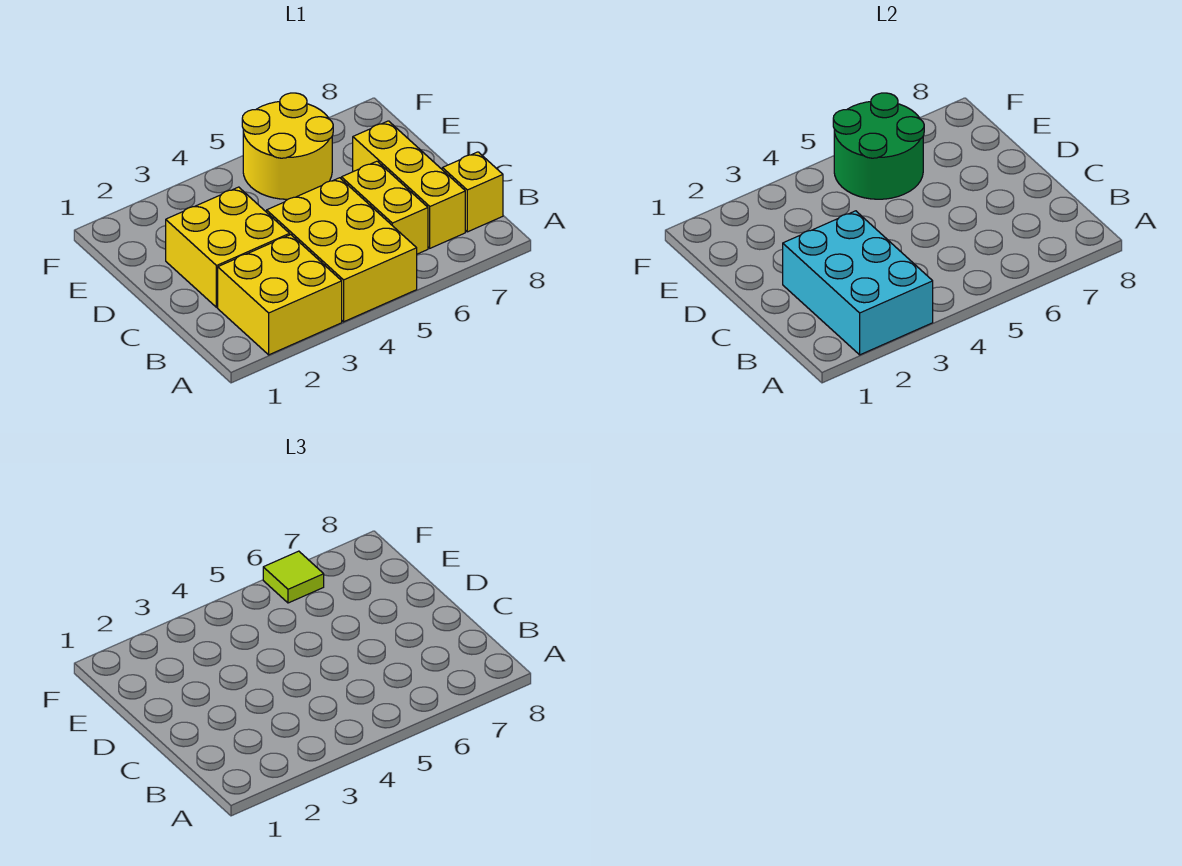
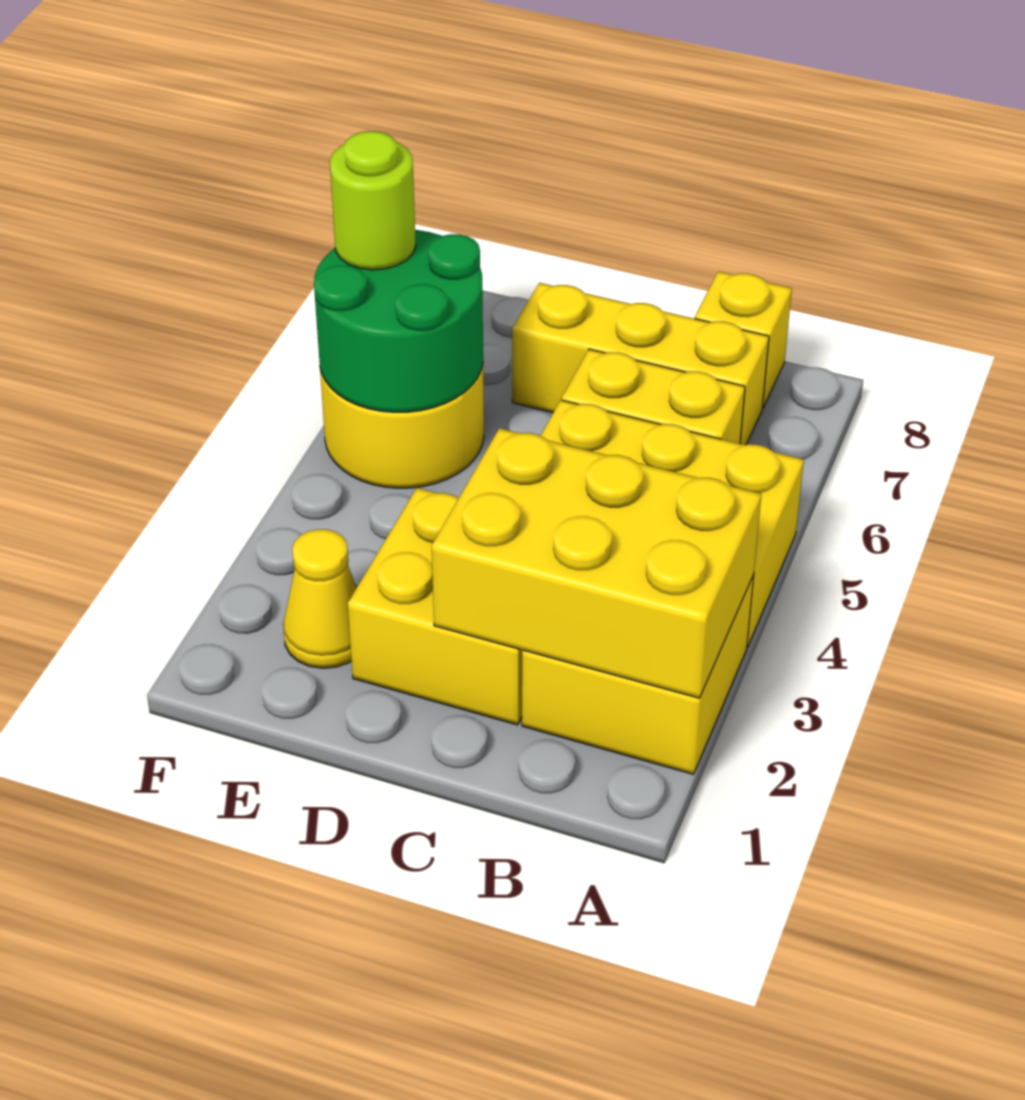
cyan brick A2:C3 level 2 -> yellow brick A2:C3 level 2
none -> yellow cone E2 level 1
lime tile F6 level 3 -> lime round brick F6 level 3

